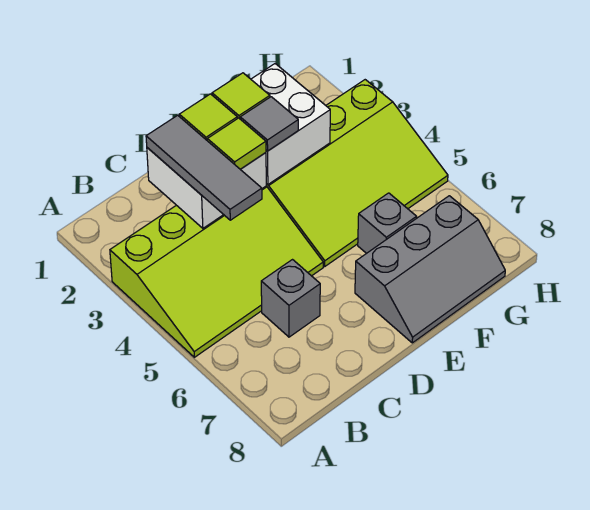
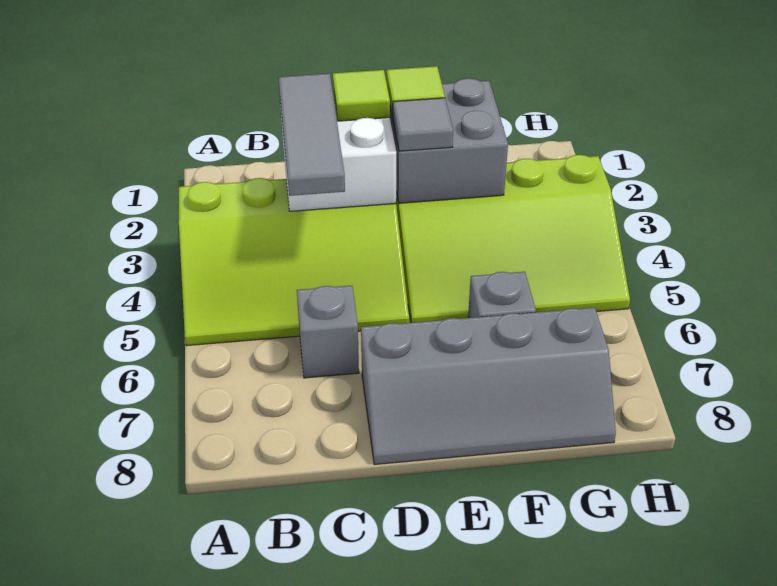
lime tile D3 level 3 -> none
white brick E2:F3 level 2 -> grey brick E2:F3 level 2
grey slope E7:G8 level 1 top 7 -> grey slope D7:G8 level 1 top 7

